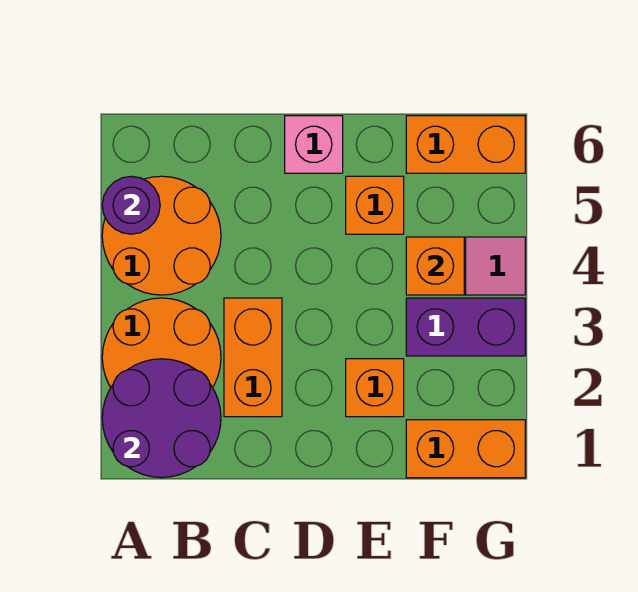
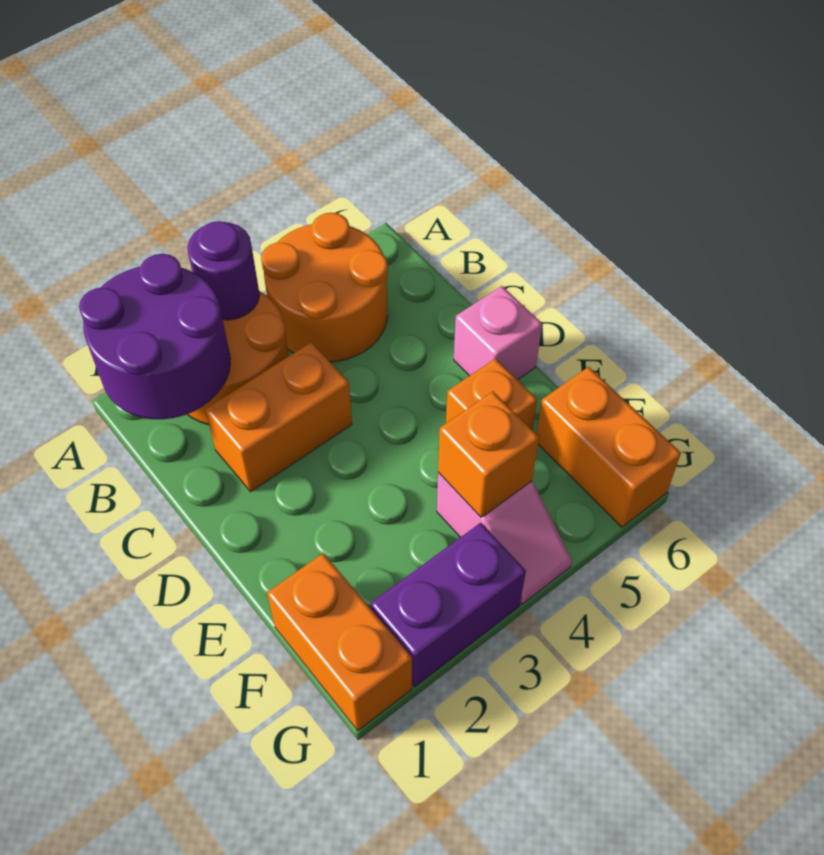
purple round brick A5 level 2 -> purple round brick A3 level 2
orange brick E2 level 1 -> none
purple brick F3:G3 level 1 -> purple brick G2:G3 level 1

